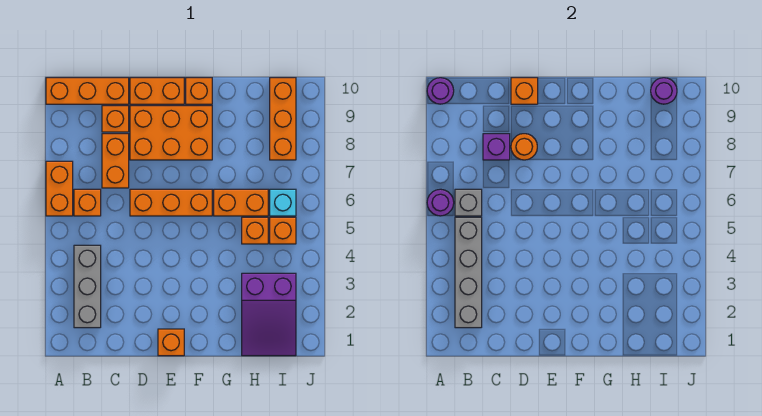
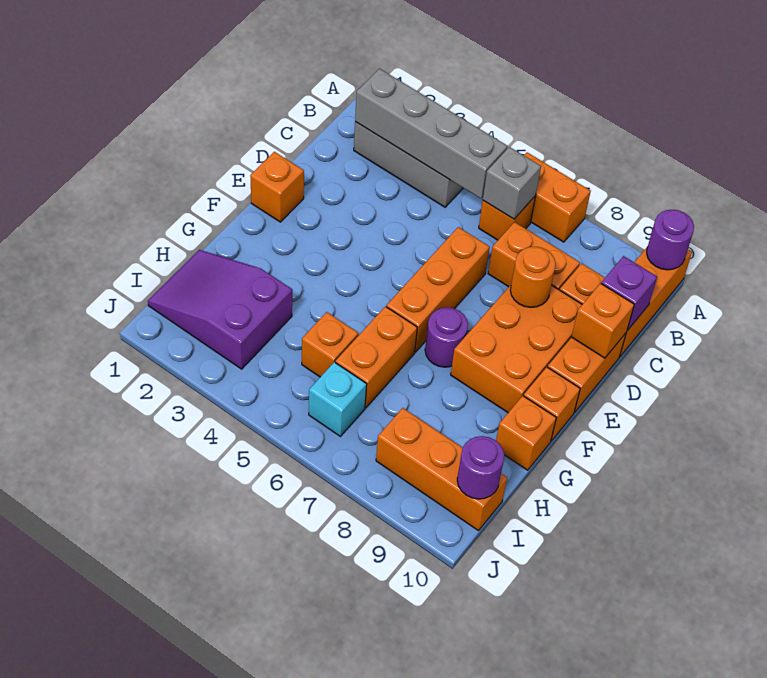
purple round brick A6 level 2 -> purple round brick F7 level 1
purple brick C8 level 2 -> purple brick C10 level 2
orange brick I5 level 1 -> orange brick G10 level 1

